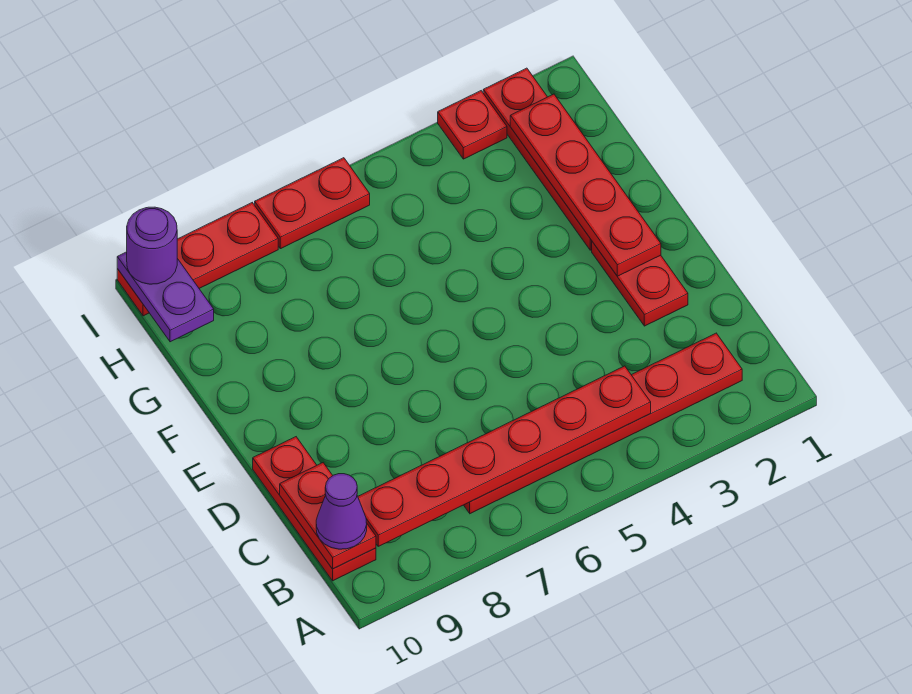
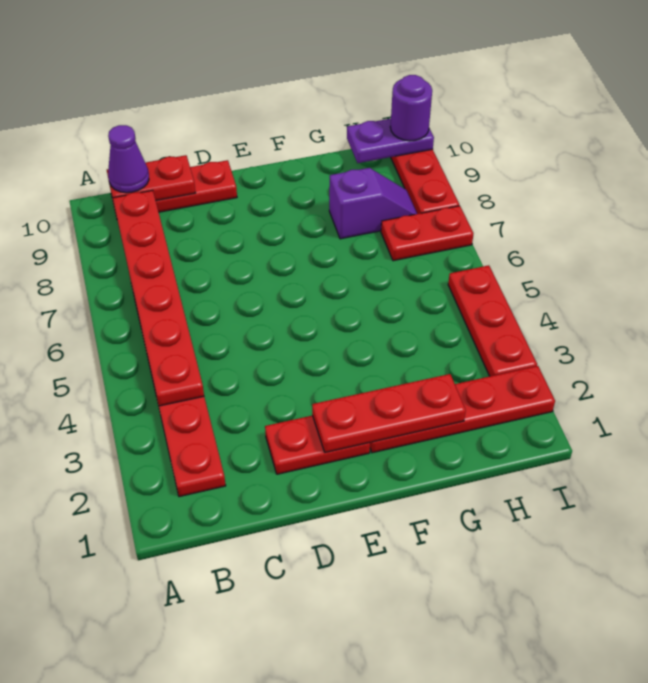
red plate E2:H2 level 2 -> red plate E2:G2 level 2
none -> purple slope G8:H8 level 1 top G
red plate I3 level 1 -> red plate I3:I5 level 1
red plate I6:I7 level 1 -> red plate H7:I7 level 1

